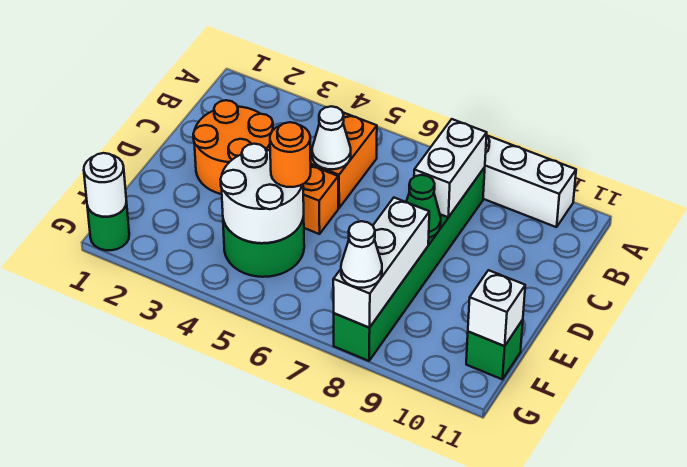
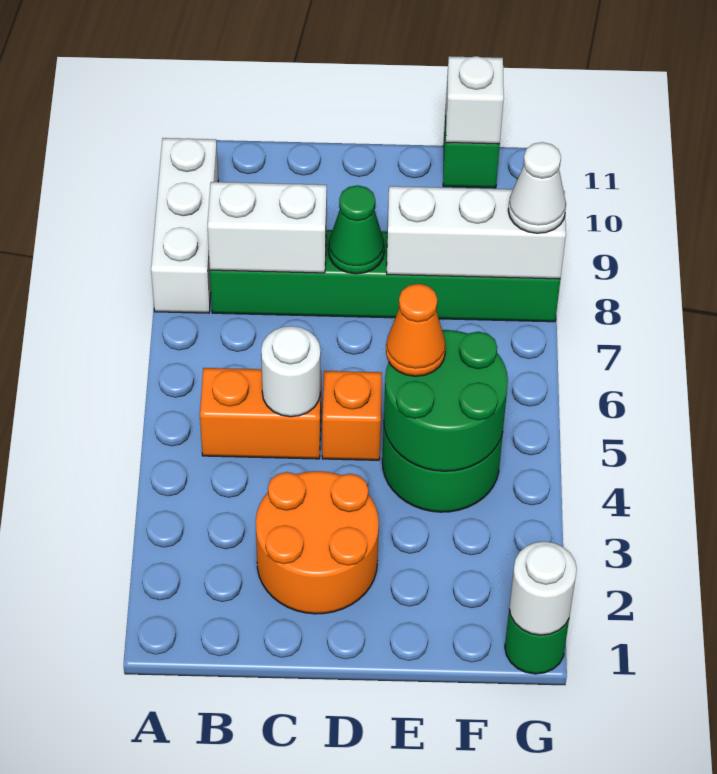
white cone C5 level 2 -> white round brick C5 level 2
white round brick E4:F5 level 2 -> green round brick E4:F5 level 2
orange round brick E5 level 3 -> orange cone E5 level 3

